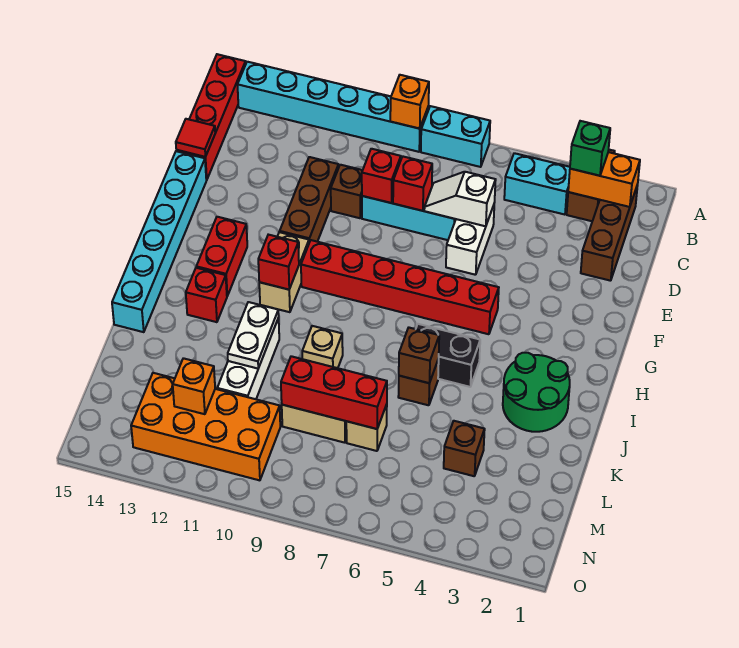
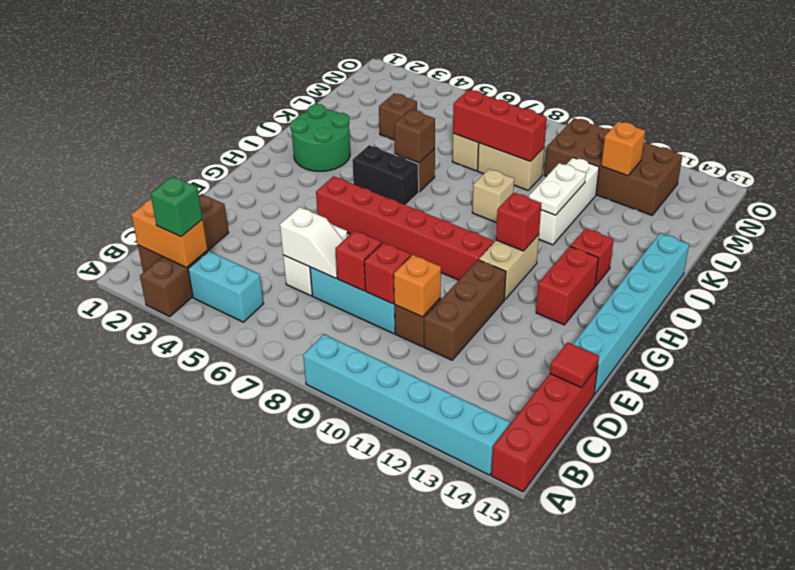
cyan brick A7:A8 level 1 -> none
orange brick A9 level 2 -> orange brick D10 level 2
orange brick M10:N13 level 1 -> brown brick M10:N13 level 1

